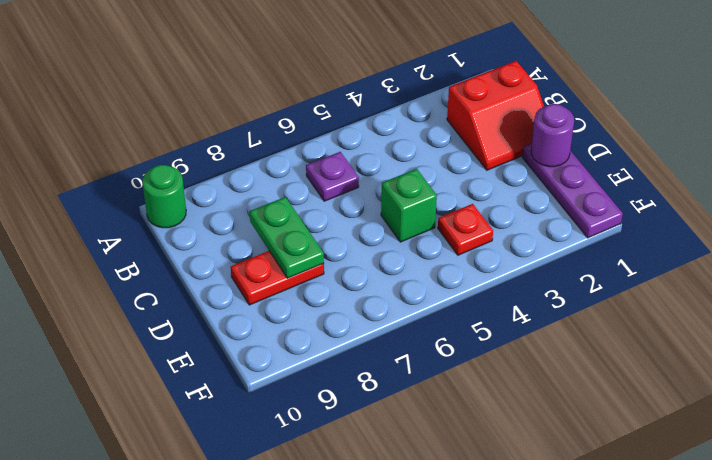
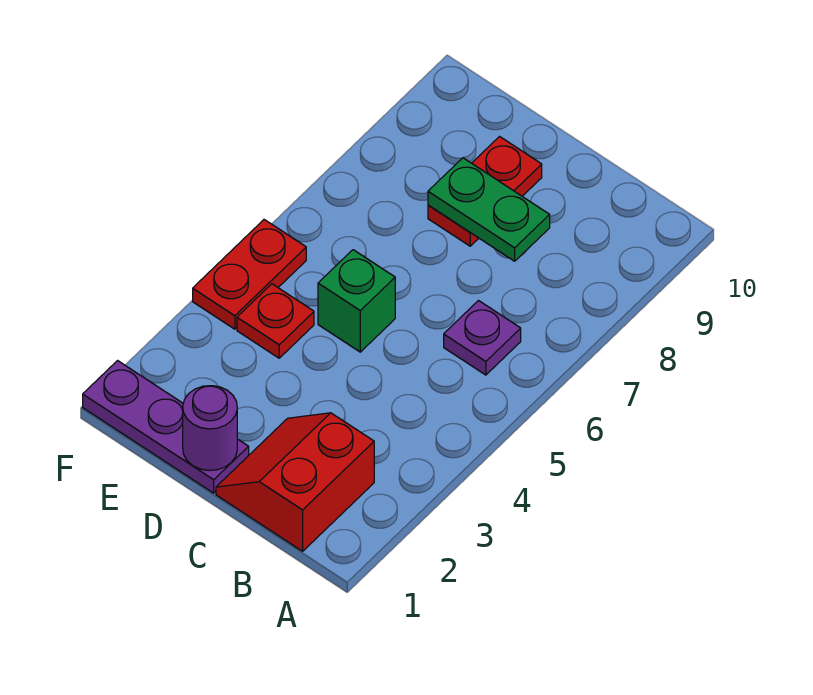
green round brick A10 level 1 -> none
none -> red plate F4:F5 level 1

